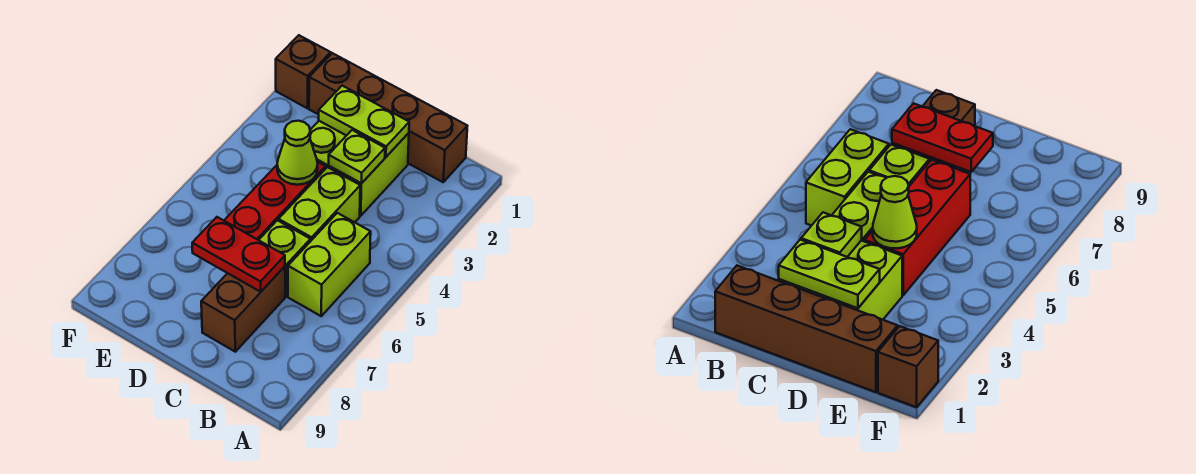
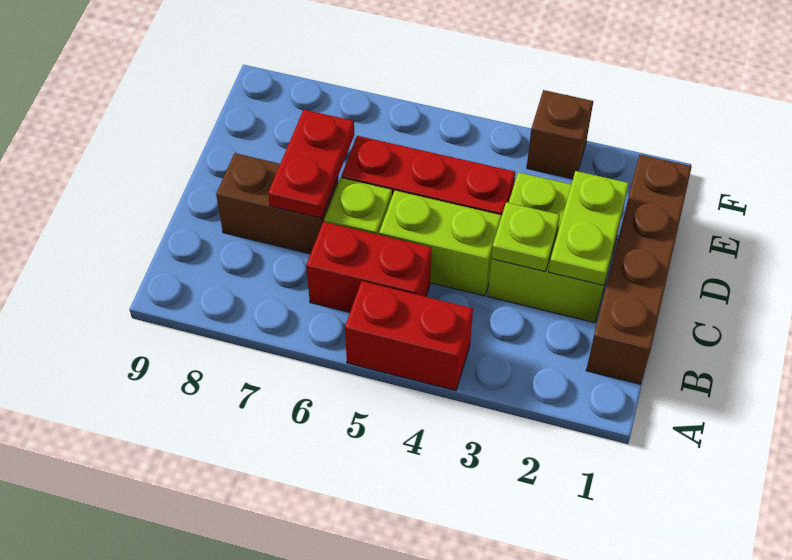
none -> red brick A4:A5 level 1
lime brick B5:B6 level 1 -> red brick B5:B6 level 1
lime cone D4 level 2 -> none
brown brick F1 level 1 -> brown brick F3 level 1

